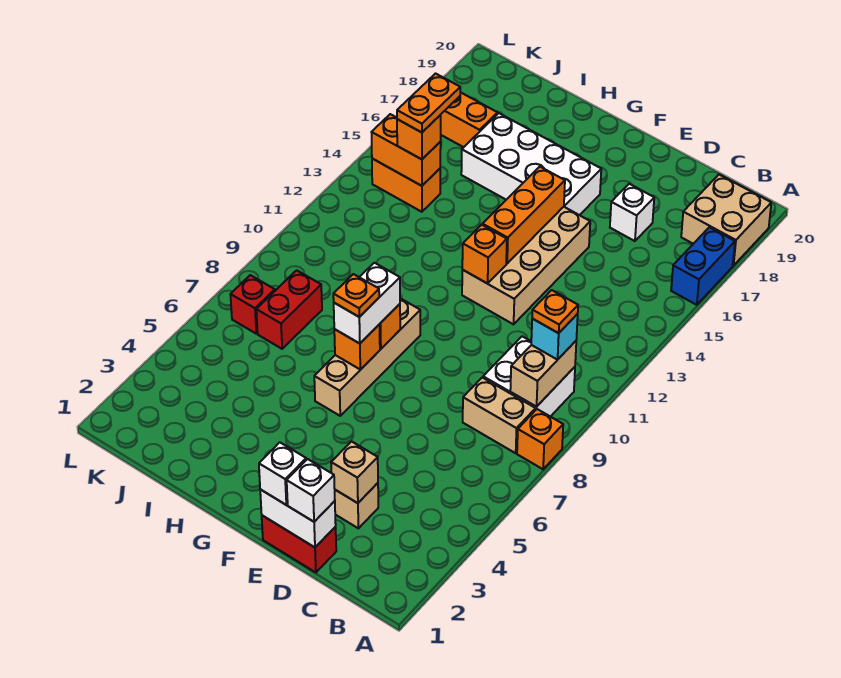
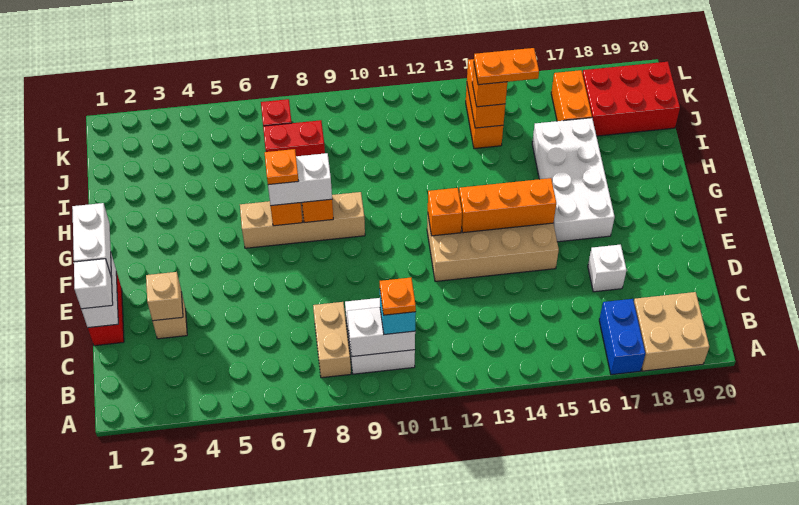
orange brick A8 level 1 -> none
blue brick A16:A17 level 1 -> blue brick A17:B17 level 1
tan brick B9:B10 level 2 -> white brick B9:B10 level 2
white brick E1 level 3 -> white brick E1:F1 level 3
none -> red brick J18:K20 level 1

